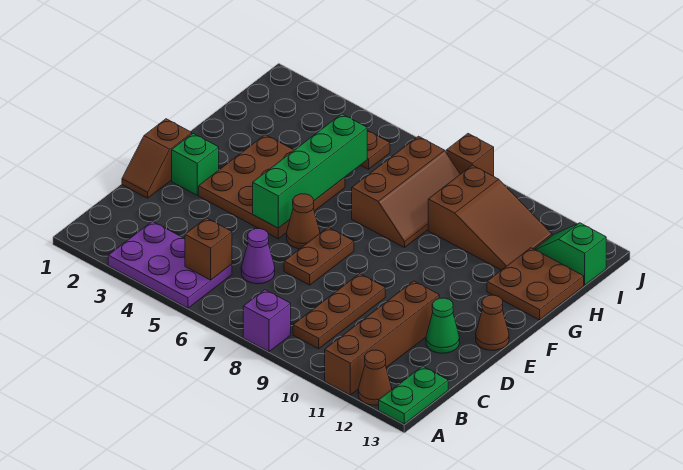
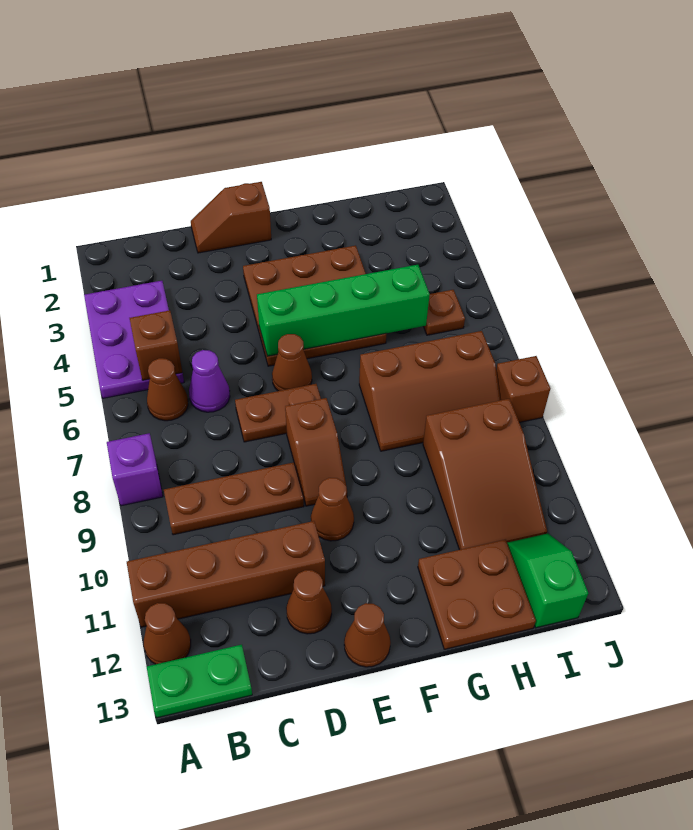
none -> brown cone B6 level 1
green cone D12 level 1 -> brown cone D12 level 1
green brick E2 level 1 -> none
none -> brown slope E8:E9 level 1 top 8
none -> brown cone E10 level 1

